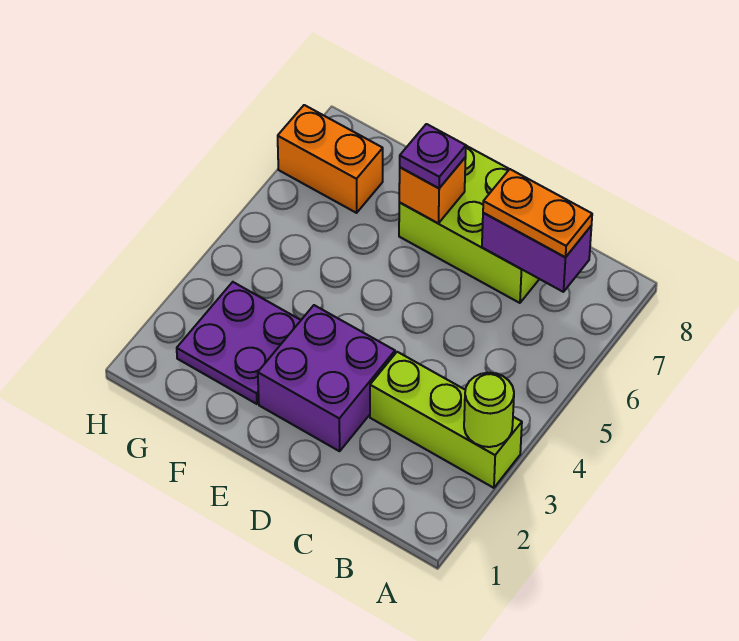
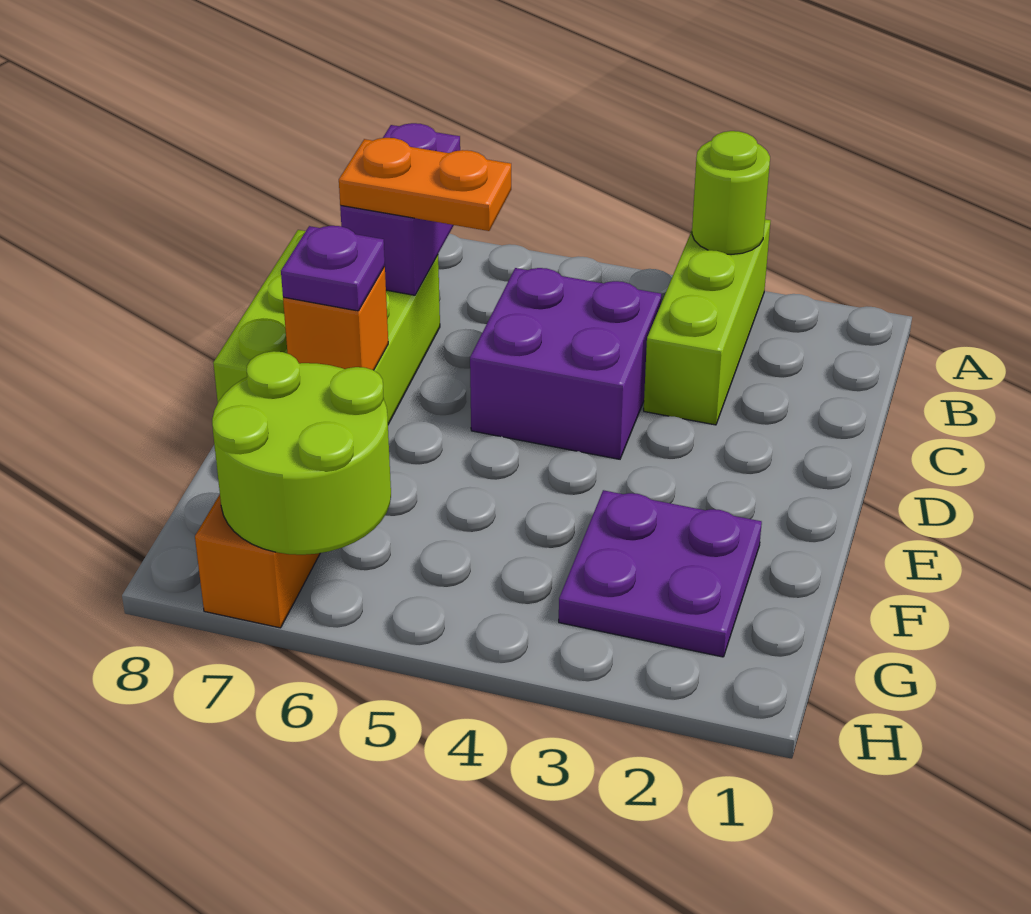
orange plate B7:C7 level 3 -> orange plate C6:C7 level 3
purple brick D2:E3 level 1 -> purple brick C4:D5 level 1
none -> lime round brick G6:H7 level 2

